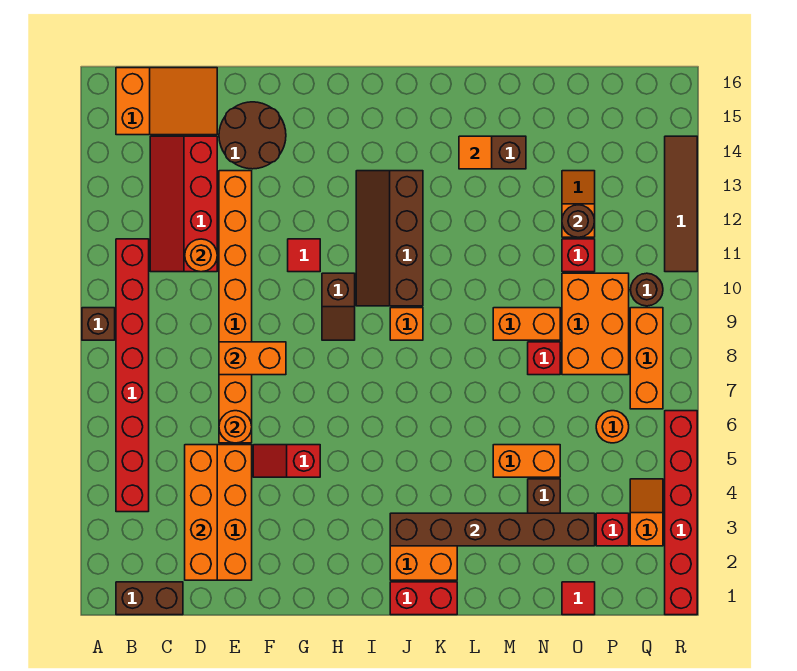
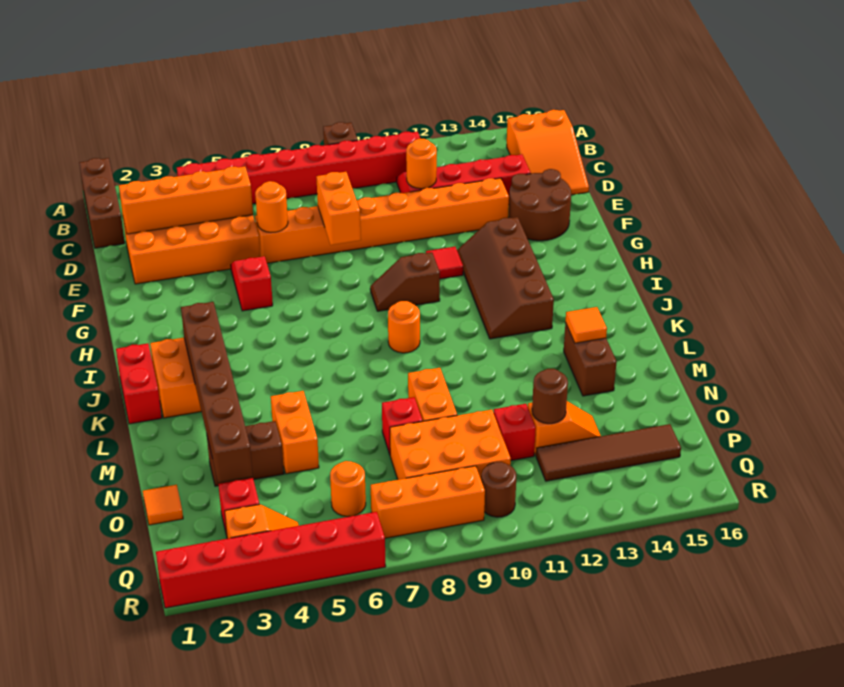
brown brick B1:C1 level 1 -> brown brick A1:C1 level 1
brown slope I10:J13 level 1 top J -> brown slope G12:J13 level 1 top 13
orange brick J9 level 1 -> orange round brick J9 level 1
red tile O1 level 1 -> orange tile O1 level 1
brown tile R11:R14 level 1 -> brown tile P12:P15 level 1

